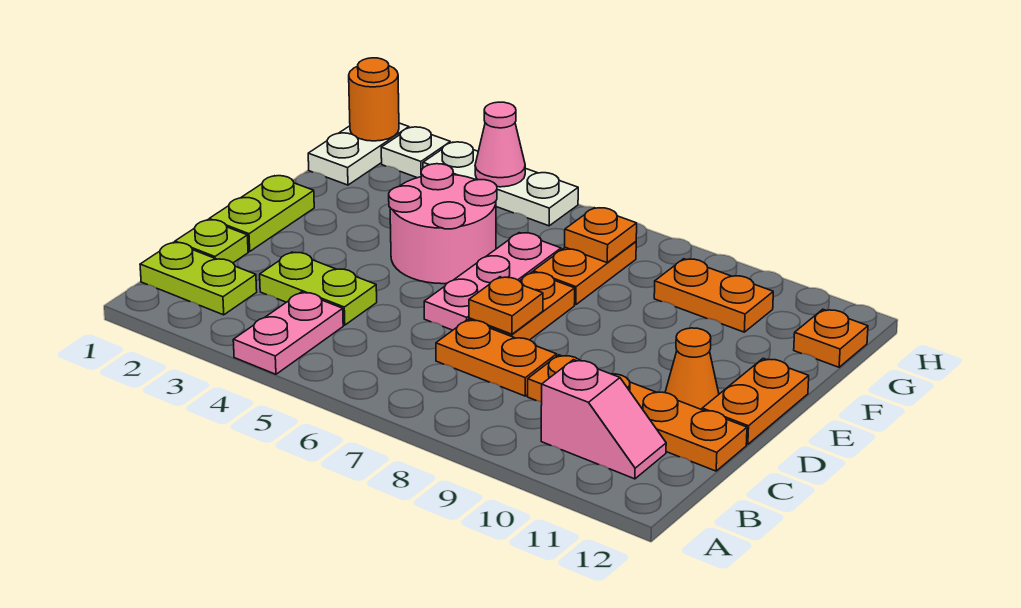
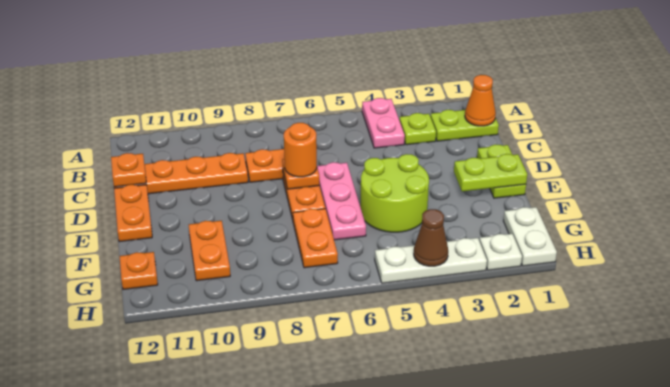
pink slope B10:B11 level 1 top 10 -> none
lime plate C1 level 1 -> lime plate B3 level 1
lime plate C3:C4 level 1 -> lime plate E1:E2 level 2
orange cone D11 level 1 -> orange cone B1 level 2
pink round brick E4:F5 level 1 -> lime round brick E4:F5 level 1
orange plate G7 level 2 -> orange plate C12 level 2
orange plate G9:G10 level 1 -> orange plate F10:G10 level 1
orange round brick H1 level 2 -> orange round brick D7 level 3
pink cone H4 level 2 -> brown cone H4 level 2

